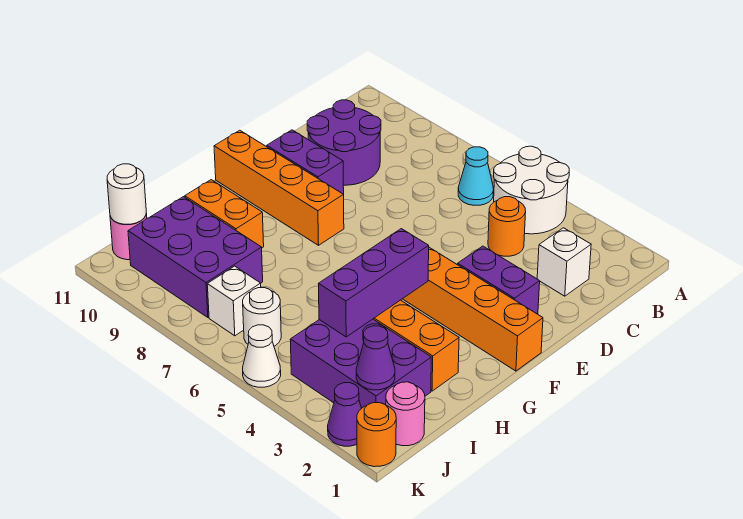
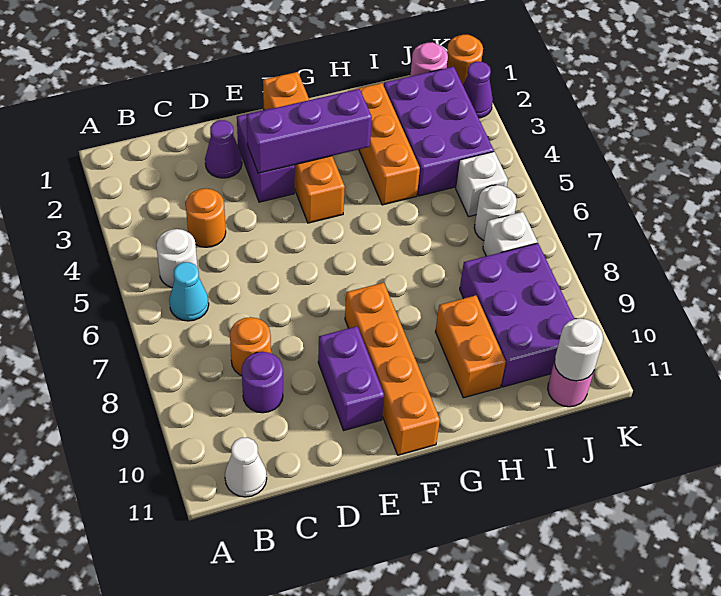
white round brick A4:B5 level 1 -> white round brick B5 level 1
white brick C2 level 1 -> white brick J5 level 1
none -> orange round brick C8 level 1
purple round brick C9:D10 level 1 -> purple round brick C9 level 1
purple brick G4:I4 level 2 -> purple brick E3:G3 level 2
purple cone J2 level 2 -> purple cone D2 level 1
white cone K5 level 1 -> white cone B11 level 1

